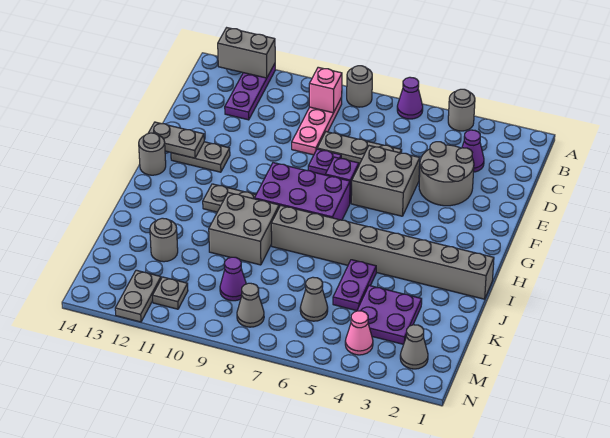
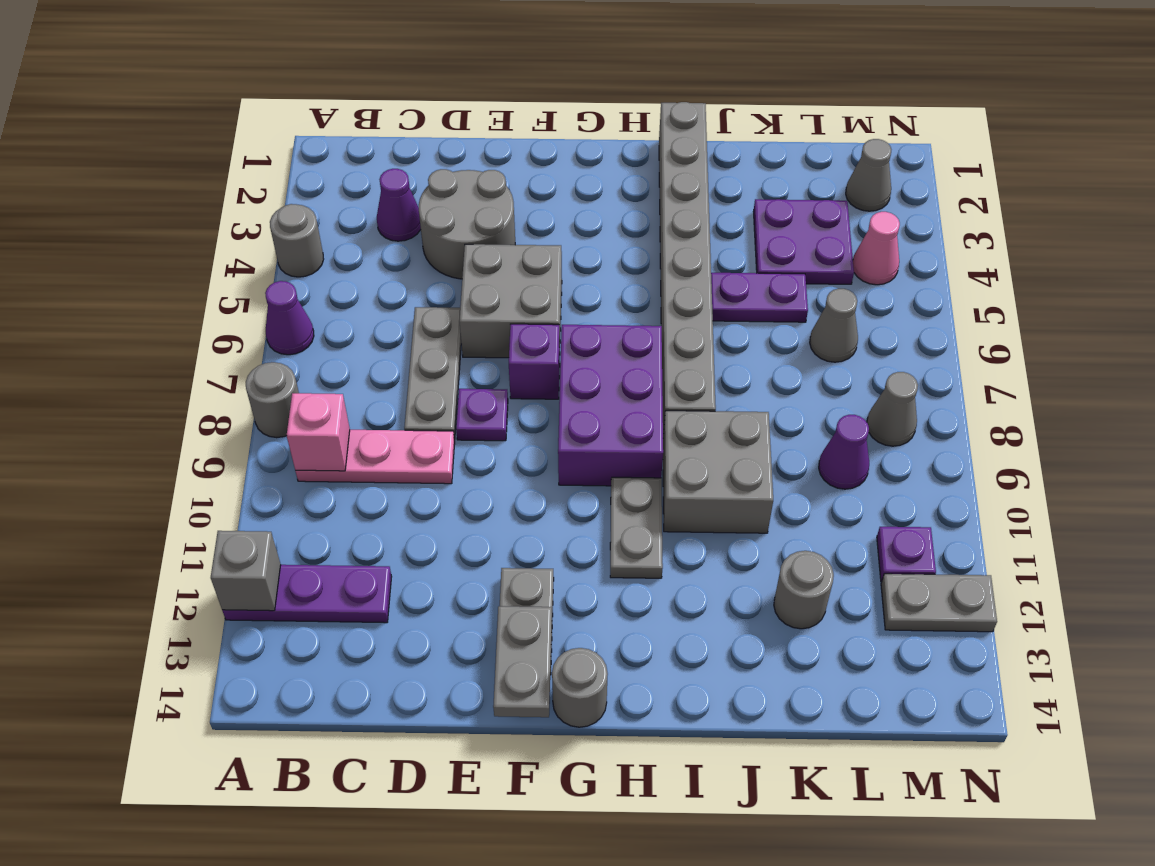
grey brick A12:A13 level 2 -> grey brick A12 level 2
grey plate M11 level 1 -> purple plate M11 level 1

